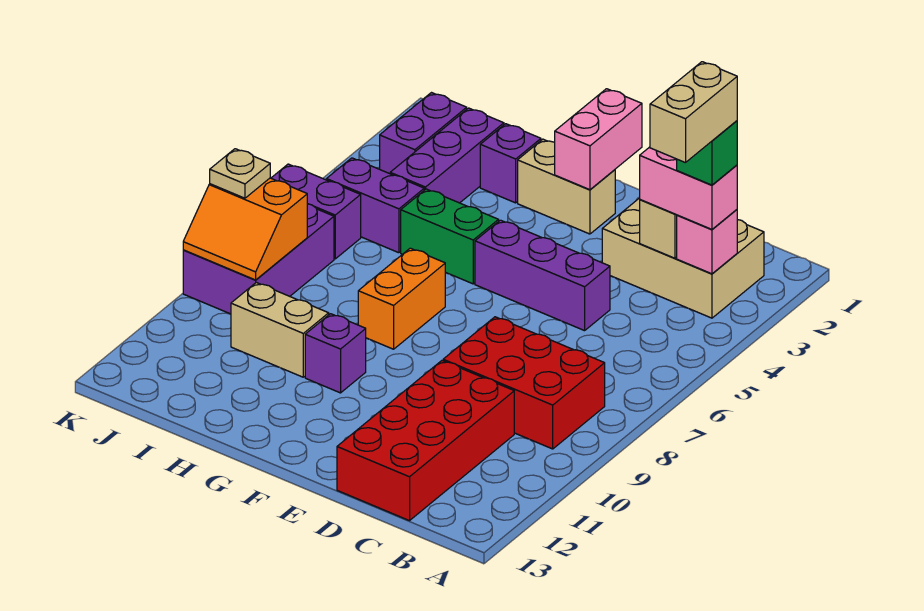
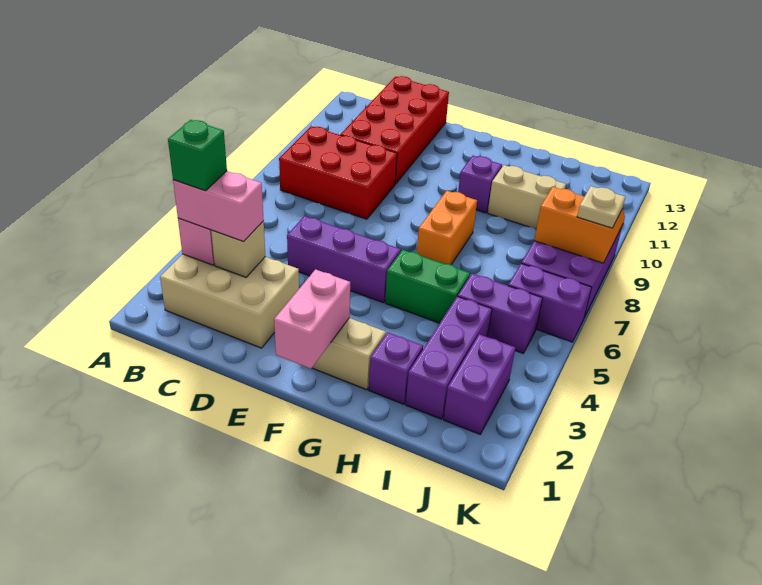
tan brick B3:B4 level 5 -> none

